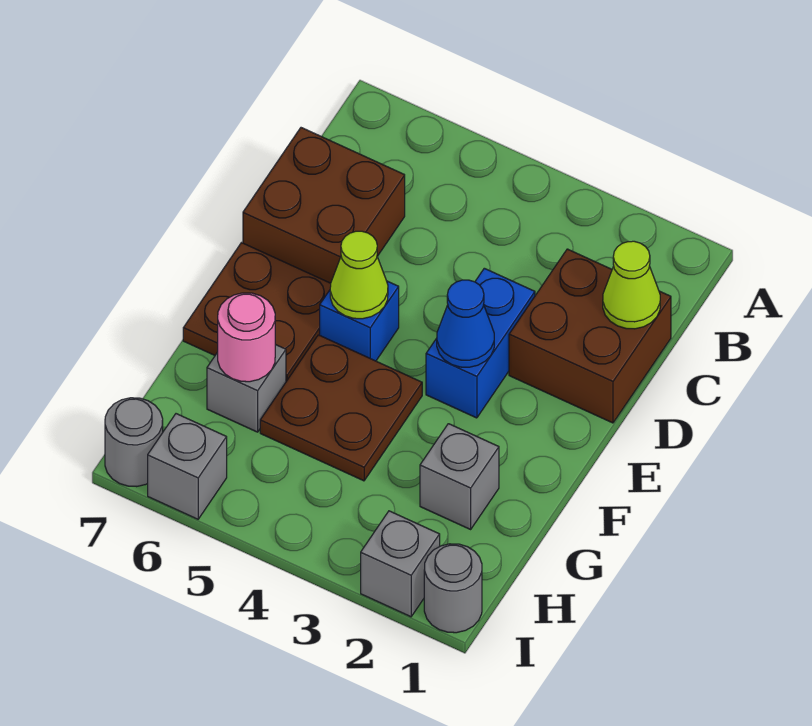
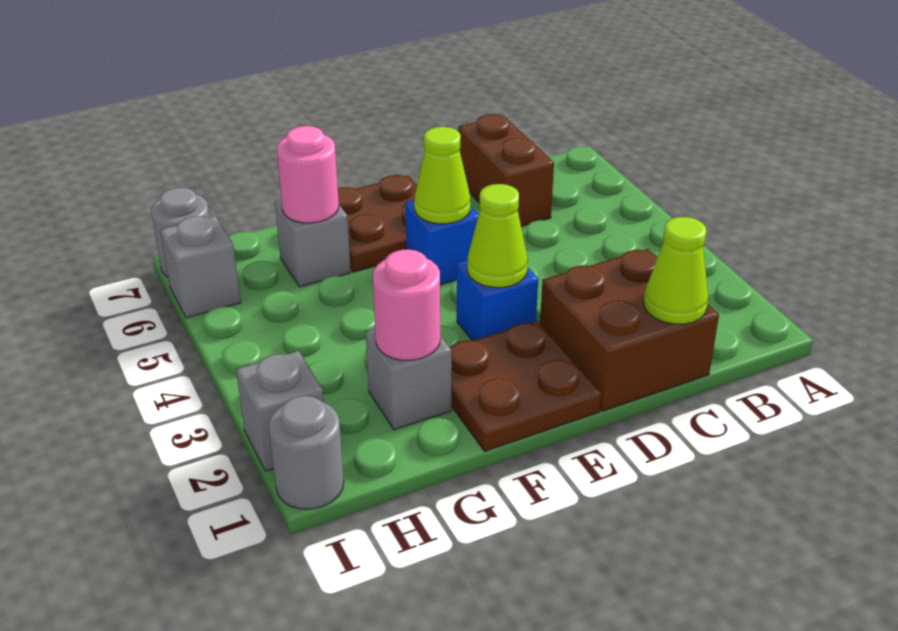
brown brick C6:D7 level 1 -> brown brick C6:C7 level 1
blue brick D3:E3 level 1 -> blue brick E3 level 1
blue cone E3 level 2 -> lime cone E3 level 2
brown plate F4:G5 level 1 -> brown plate E1:F2 level 1
none -> pink round brick G2 level 2

